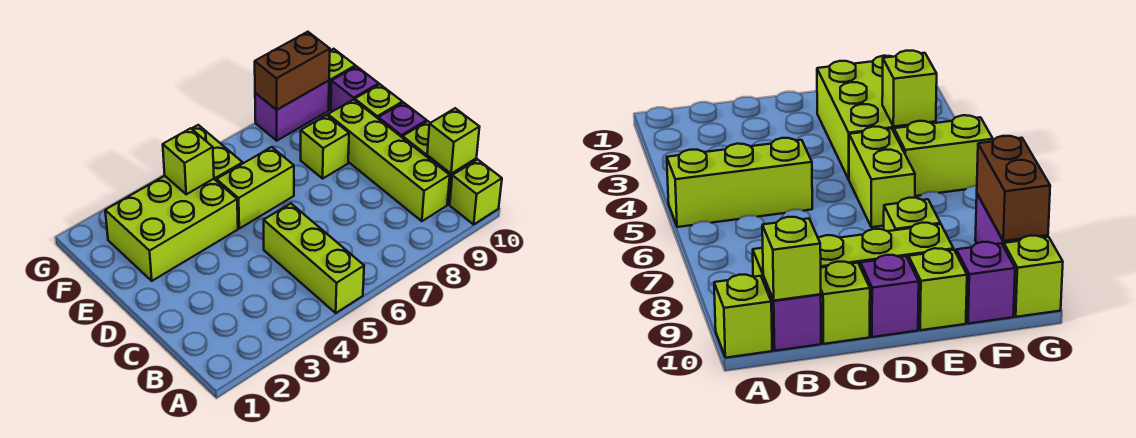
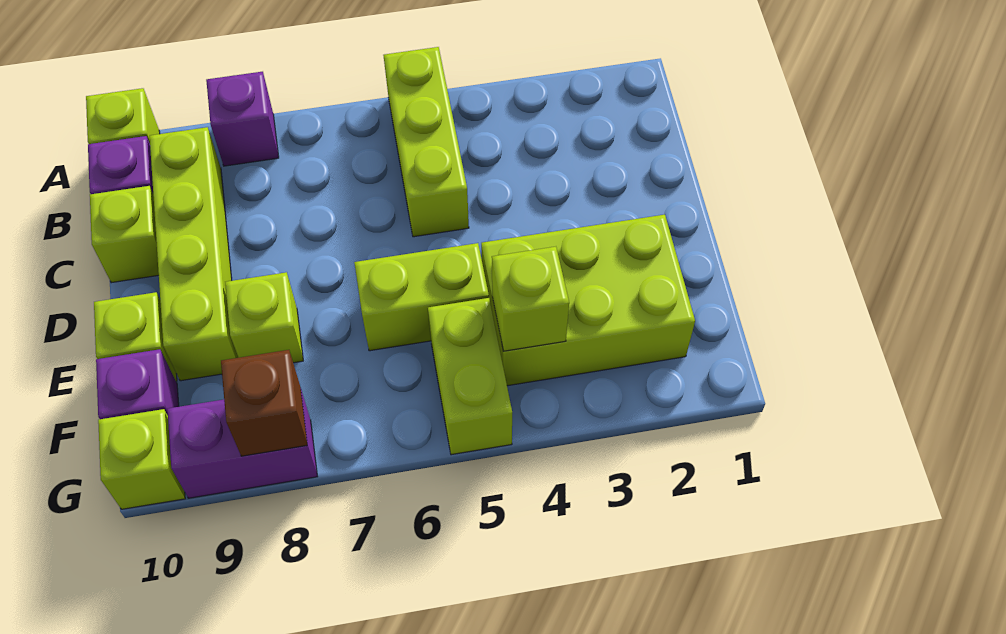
lime brick B10 level 2 -> none
purple brick D10 level 1 -> purple brick A8 level 1
brown brick G8:G9 level 2 -> brown brick G8 level 2

